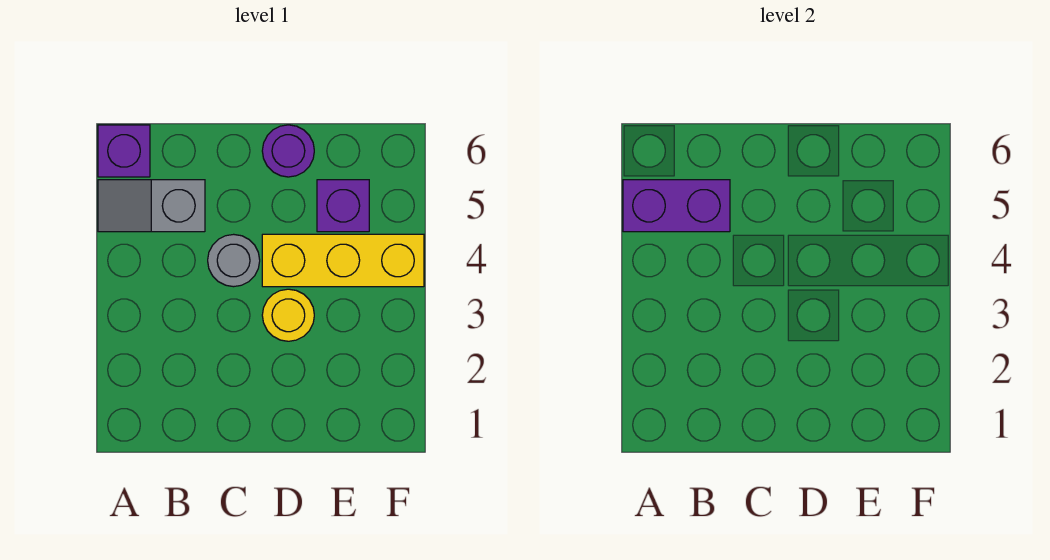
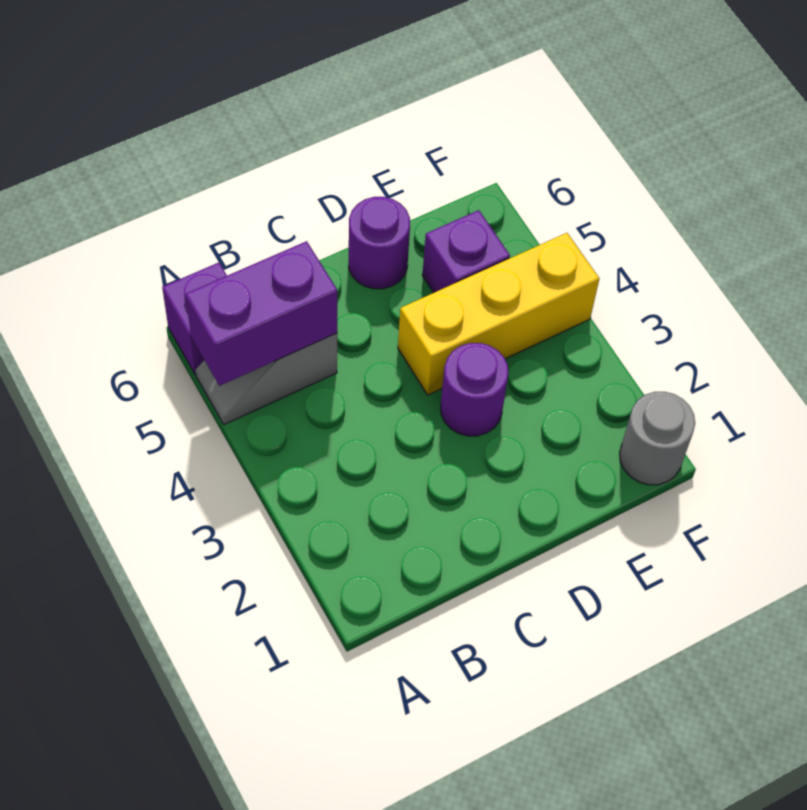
grey round brick C4 level 1 -> grey round brick F1 level 1
yellow round brick D3 level 1 -> purple round brick D3 level 1

